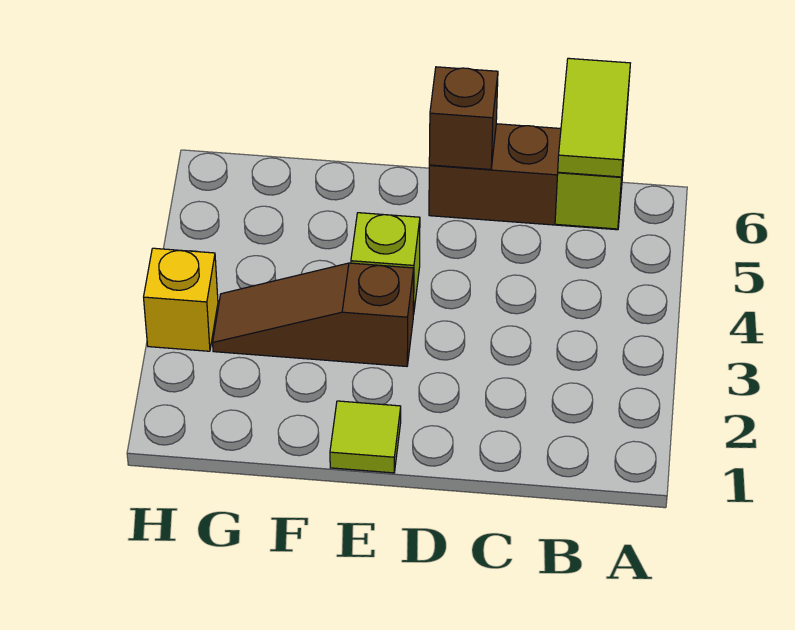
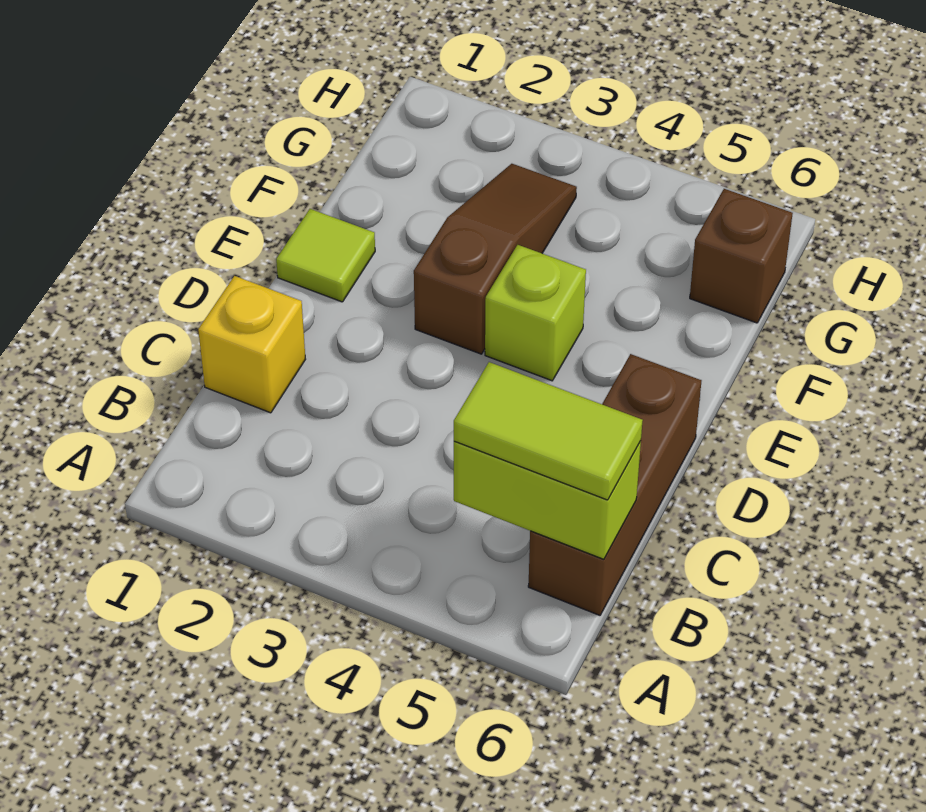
brown brick D6 level 2 -> brown brick G6 level 1
yellow brick H3 level 1 -> yellow brick C1 level 1

